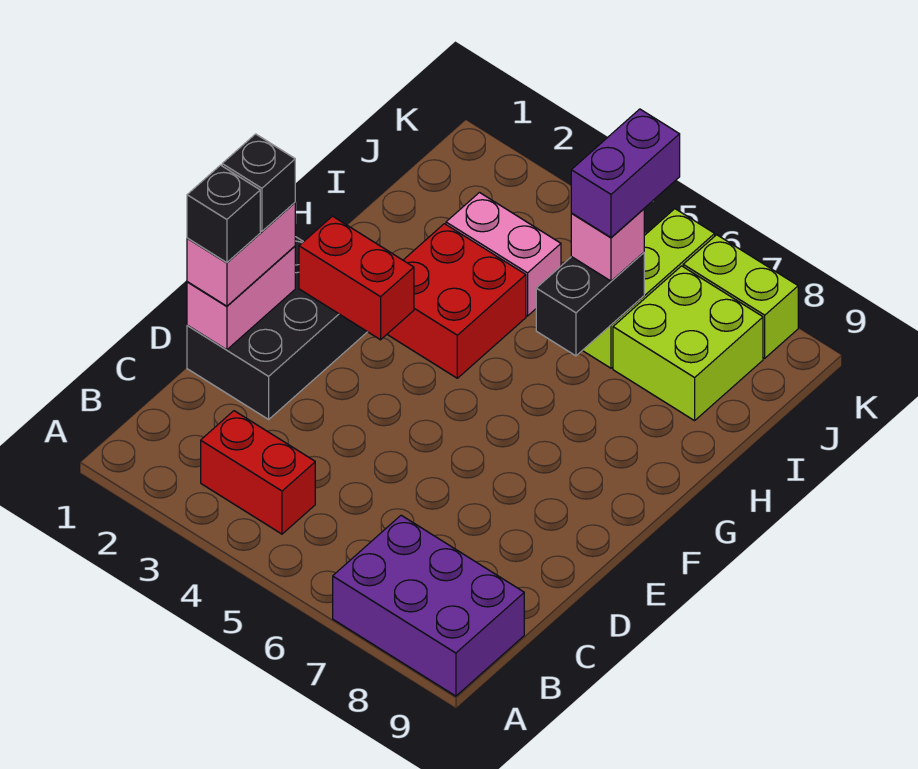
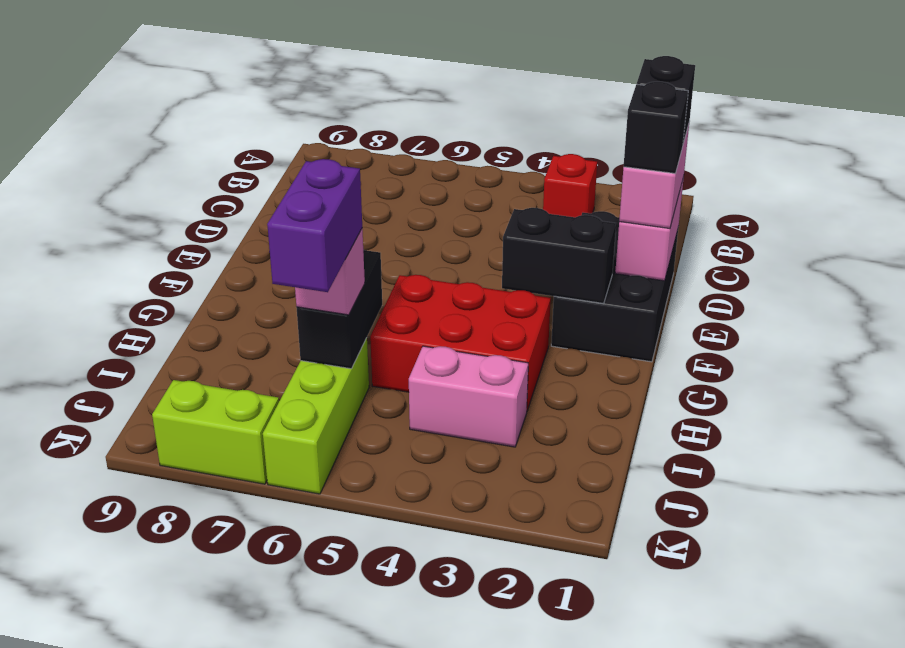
purple brick A7:B9 level 1 -> none
red brick B3:B4 level 1 -> red brick B3 level 1
red brick F2:F3 level 2 -> black brick F2:F3 level 2
red brick G3:H4 level 1 -> red brick G3:H5 level 1
lime brick I7:J8 level 1 -> none

